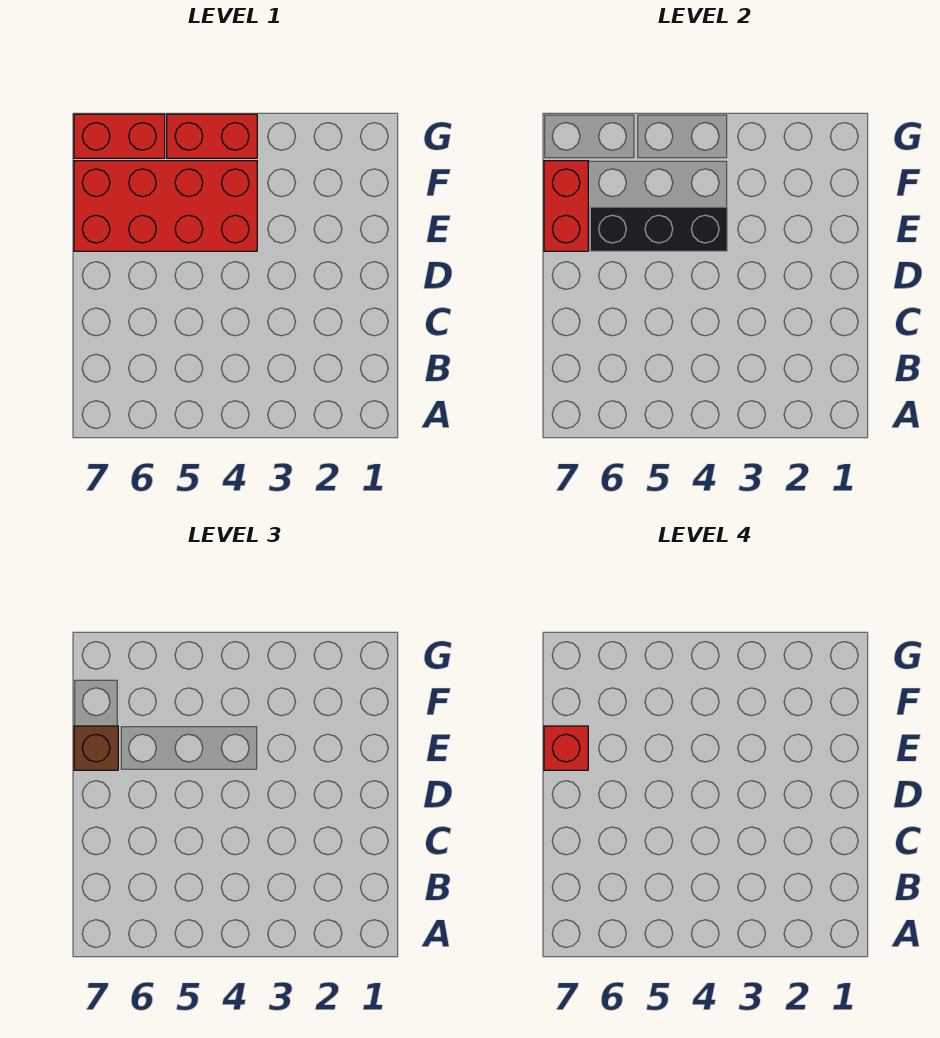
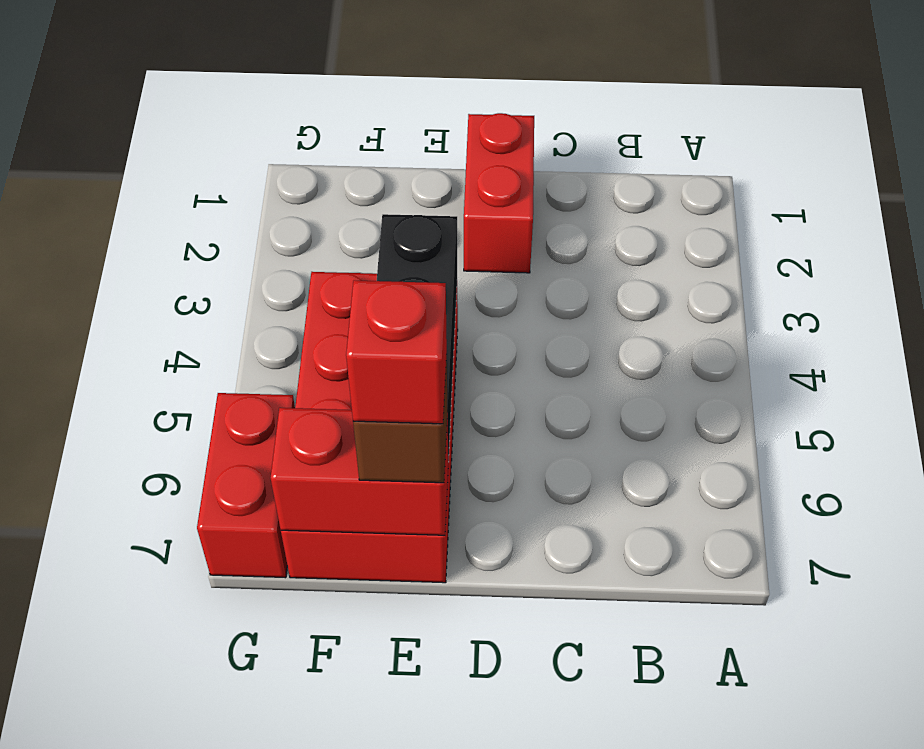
red brick G4:G5 level 1 -> red brick D1:D2 level 1

